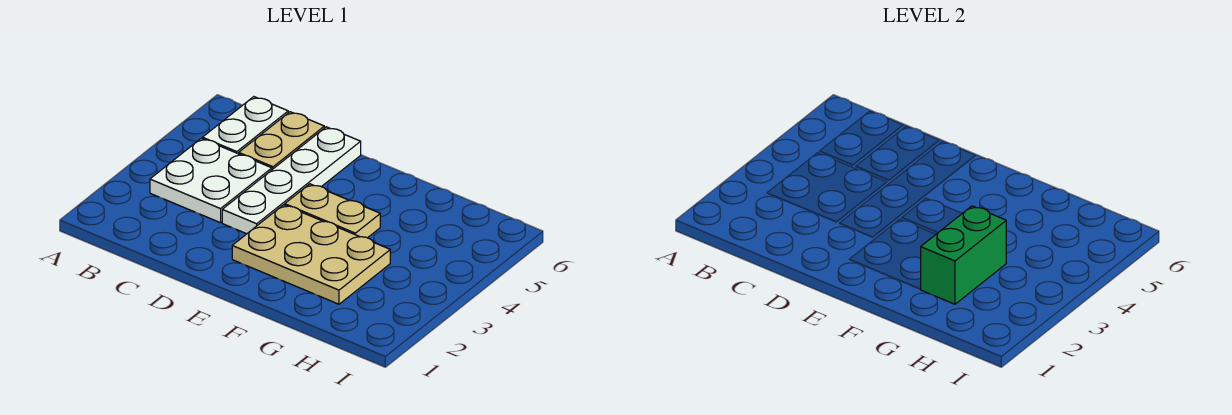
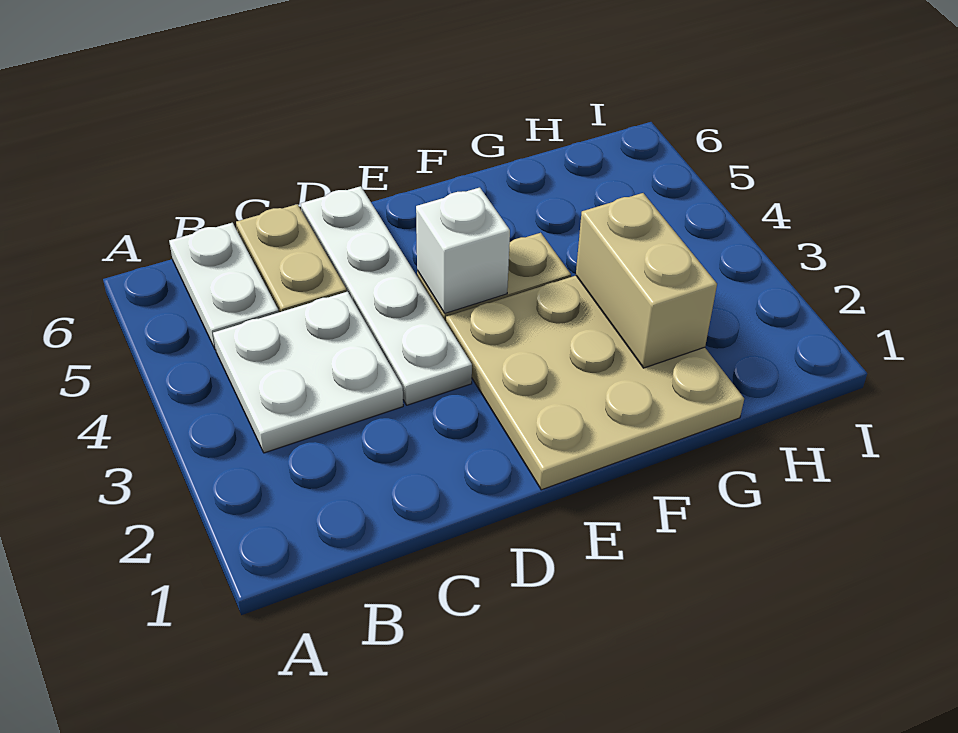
tan plate E2:G3 level 1 -> tan plate E1:G3 level 1
none -> white brick E4 level 2
green brick G2:G3 level 2 -> tan brick G2:G3 level 2

